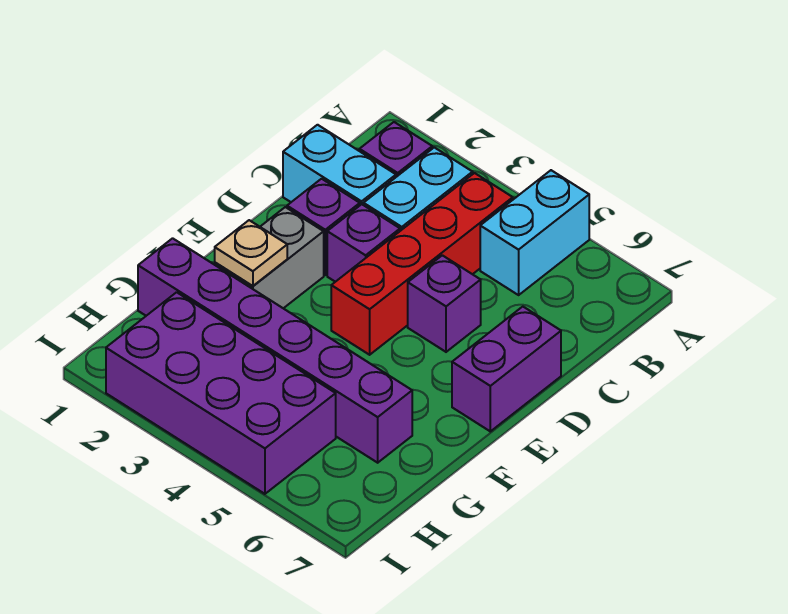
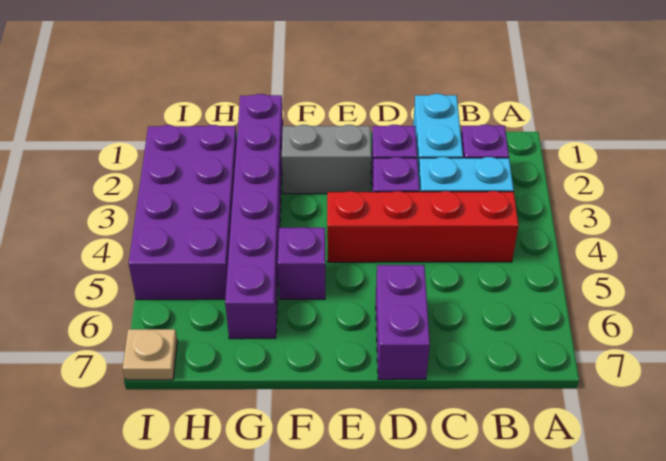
cyan brick A5:B5 level 1 -> none
purple brick D5 level 1 -> purple brick F5 level 1
purple brick D7:E7 level 1 -> purple brick D6:D7 level 1
tan plate F2 level 2 -> tan plate I7 level 1

